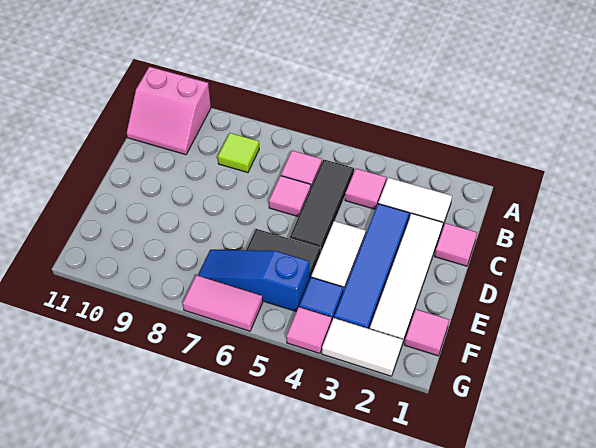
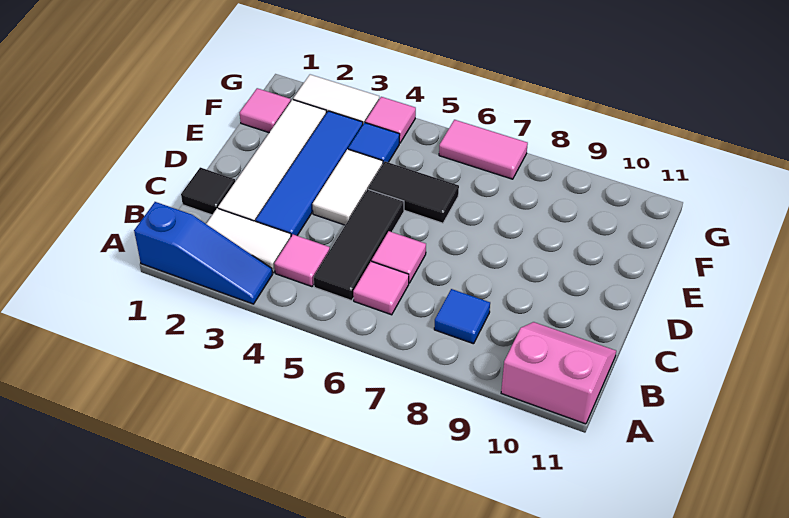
lime tile B8 level 1 -> blue tile B8 level 1
pink tile C1 level 1 -> black tile C1 level 1
blue slope F5:F7 level 1 top 5 -> blue slope A1:A3 level 1 top 1

